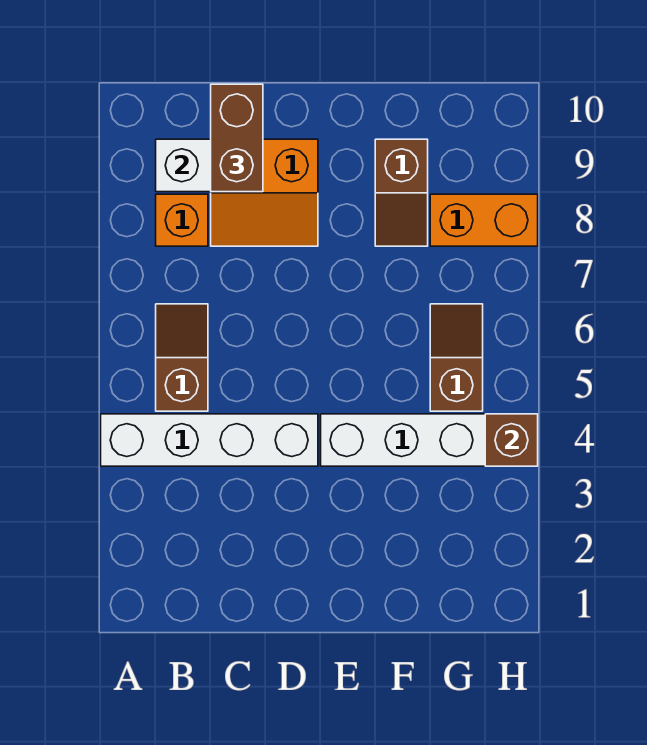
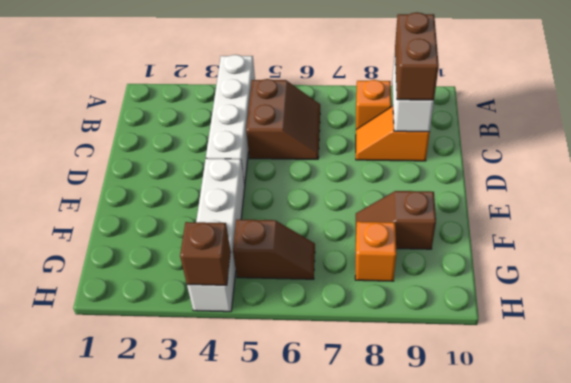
brown slope B5:B6 level 1 top 5 -> brown slope B5:C6 level 1 top 5
orange slope C8:D9 level 1 top 9 -> orange slope C8:C9 level 1 top 9
brown brick C9:C10 level 3 -> brown brick B9:C9 level 3
orange brick G8:H8 level 1 -> orange brick G8 level 1

